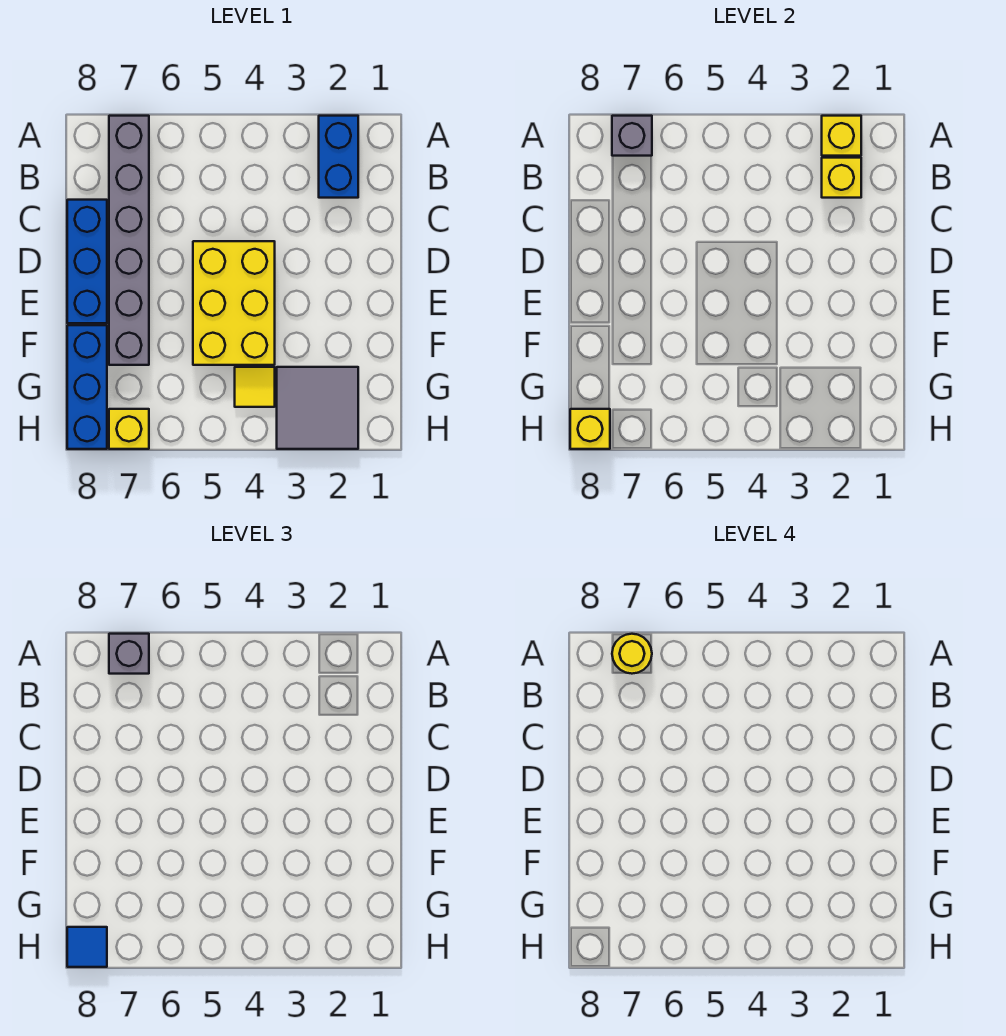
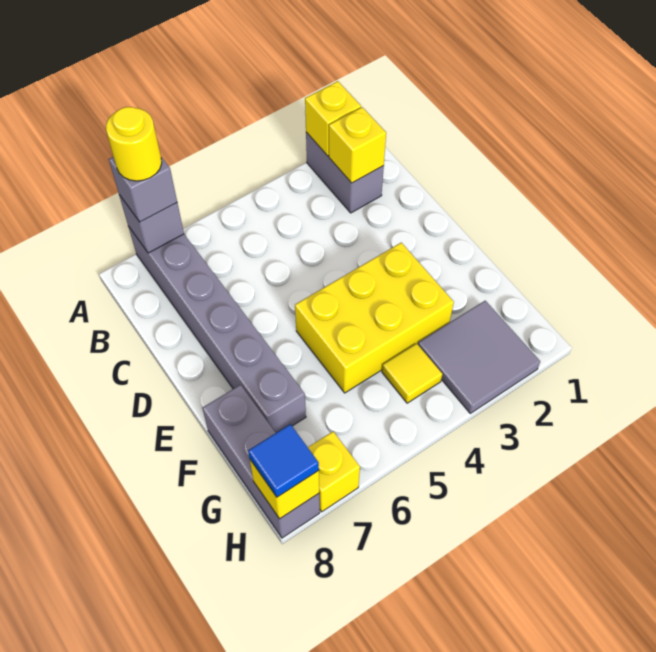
blue brick A2:B2 level 1 -> grey brick A2:B2 level 1
blue brick C8:E8 level 1 -> none
yellow brick D4:F5 level 1 -> yellow brick E3:F5 level 1
blue brick F8:H8 level 1 -> grey brick F8:H8 level 1

